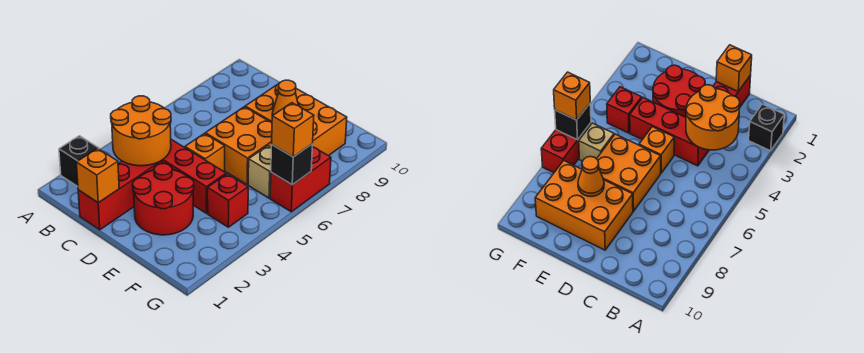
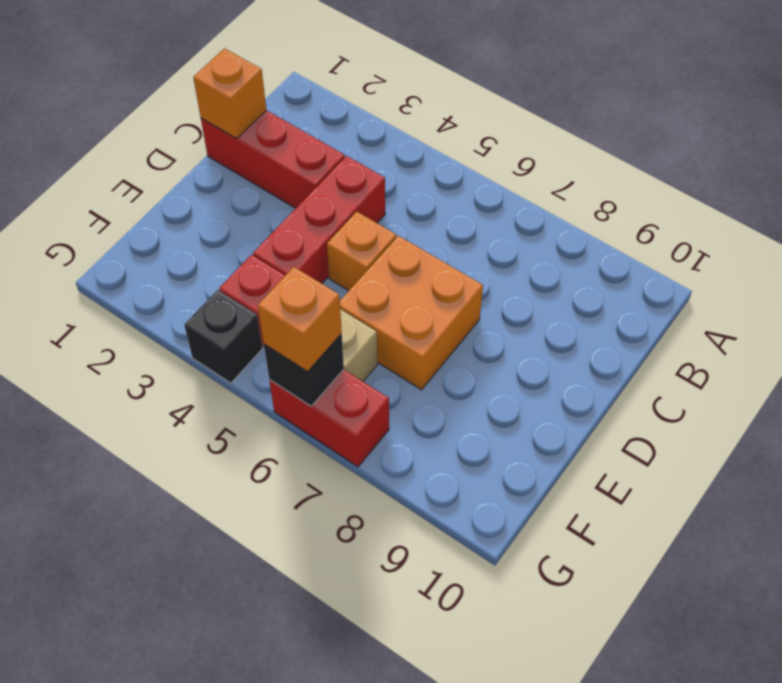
black brick A2 level 1 -> black brick G4 level 1
orange round brick B3:C4 level 2 -> none
red round brick D2:E3 level 1 -> none
orange brick D8:F9 level 1 -> none
orange cone E8 level 2 -> none

